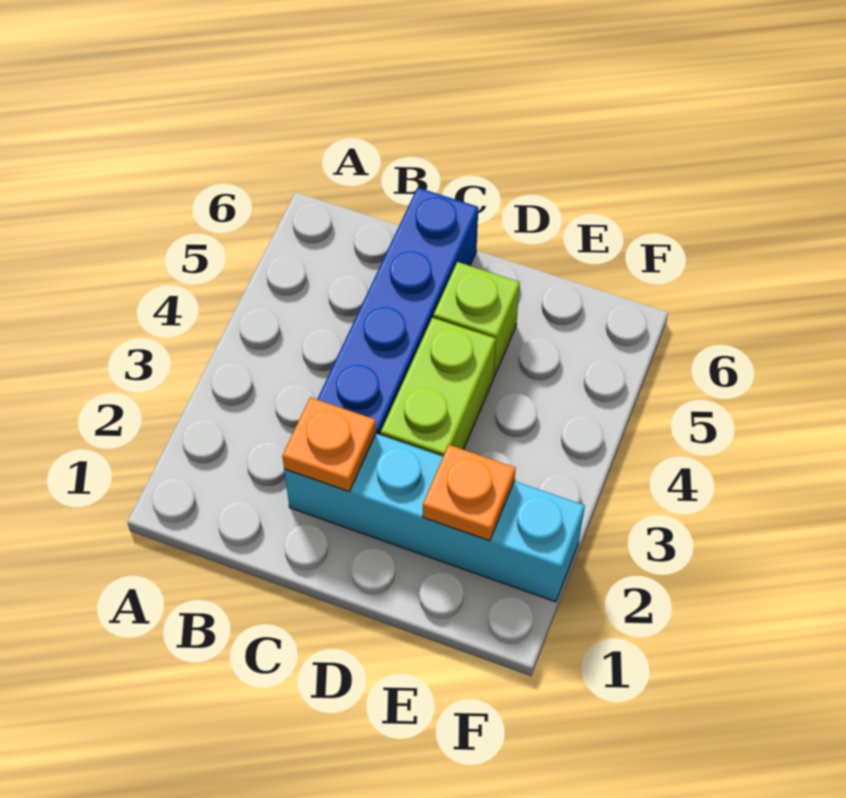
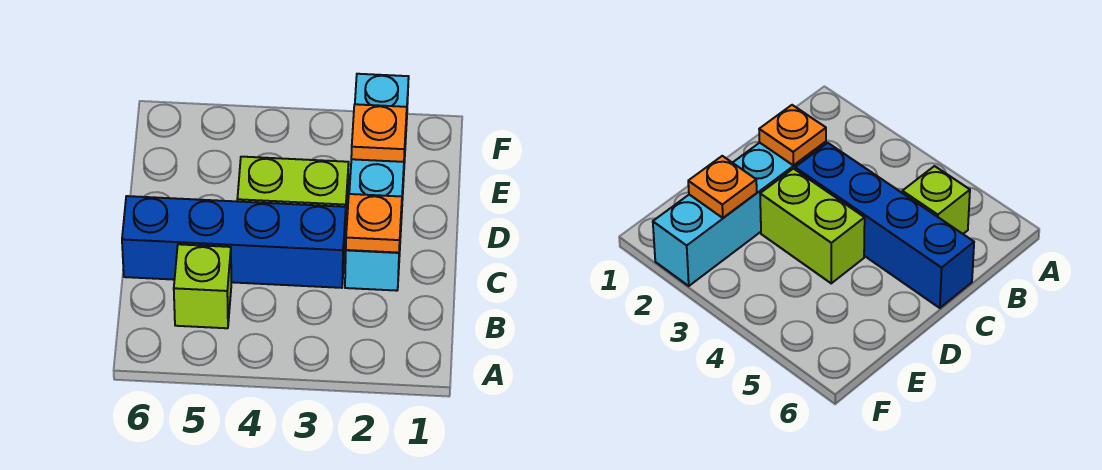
lime brick D5 level 1 -> lime brick B5 level 1

